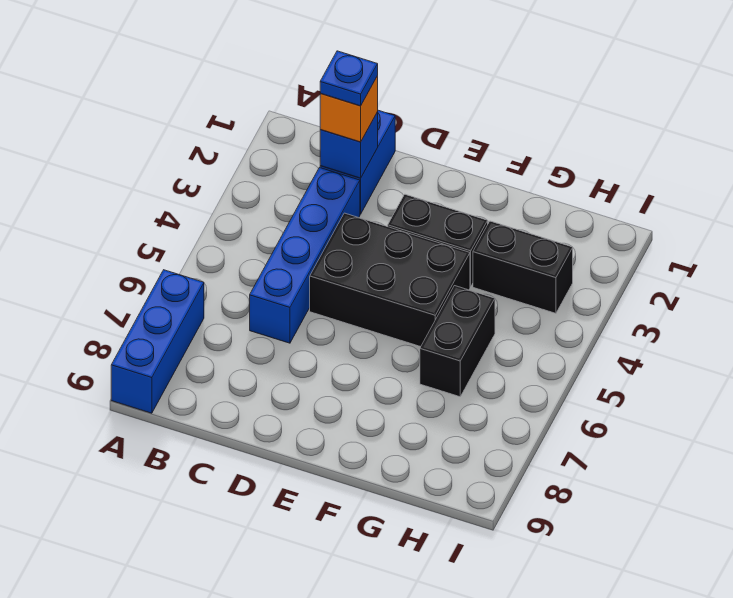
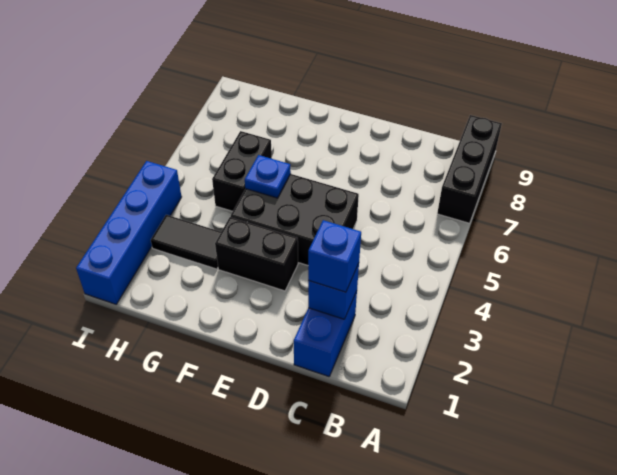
blue brick A7:A9 level 1 -> black brick A7:A9 level 1
orange brick C2 level 3 -> blue brick C2 level 3
blue plate C2 level 4 -> blue plate F5 level 2
blue brick C3:C6 level 1 -> blue brick I1:I4 level 1
black brick G3:H3 level 1 -> black tile G3:H3 level 1

